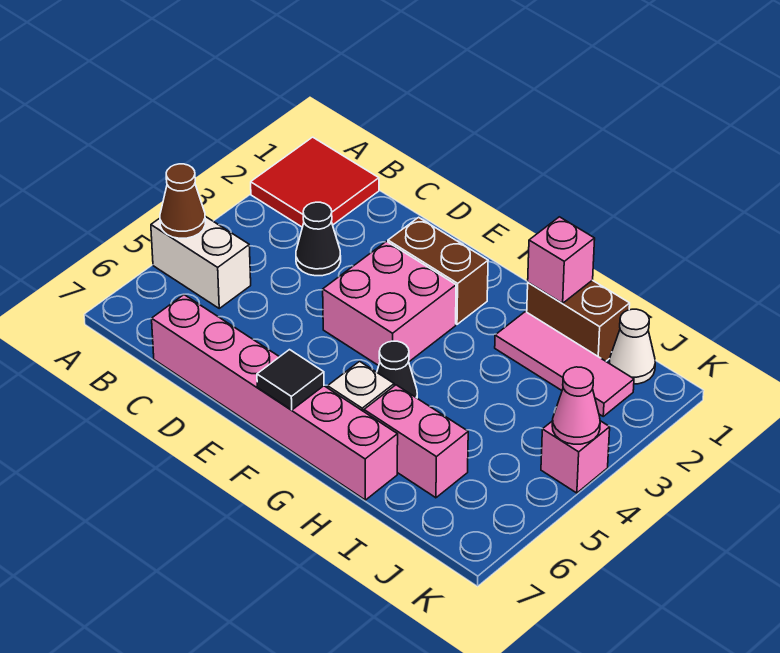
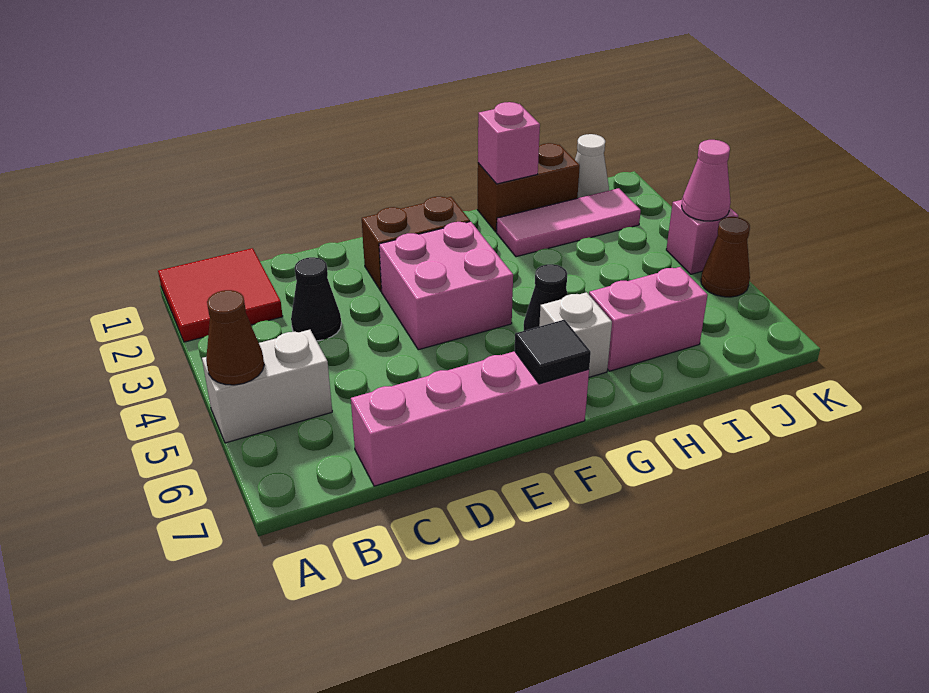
pink brick C7:H7 level 1 -> pink brick C7:F7 level 1
none -> brown cone K5 level 1

